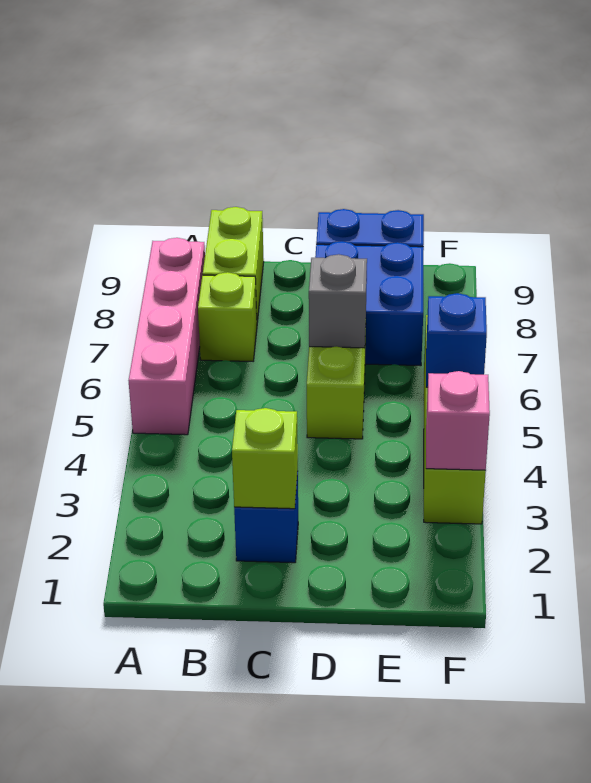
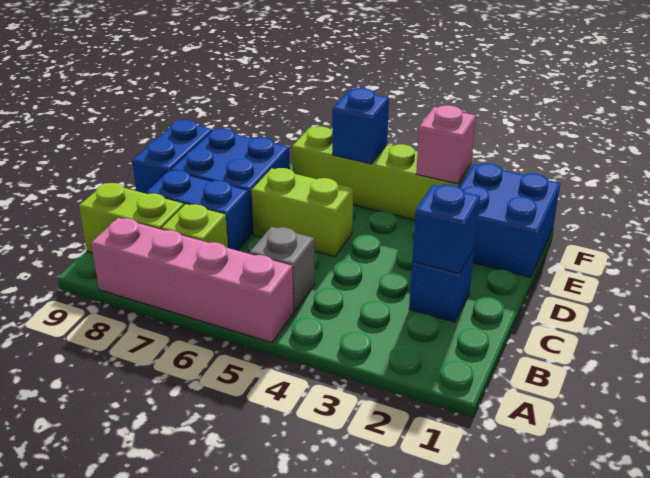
lime brick C2 level 2 -> blue brick C2 level 2
none -> blue brick C7:C8 level 1
grey brick D6 level 2 -> grey brick B5 level 1
none -> blue brick E1:F2 level 1

